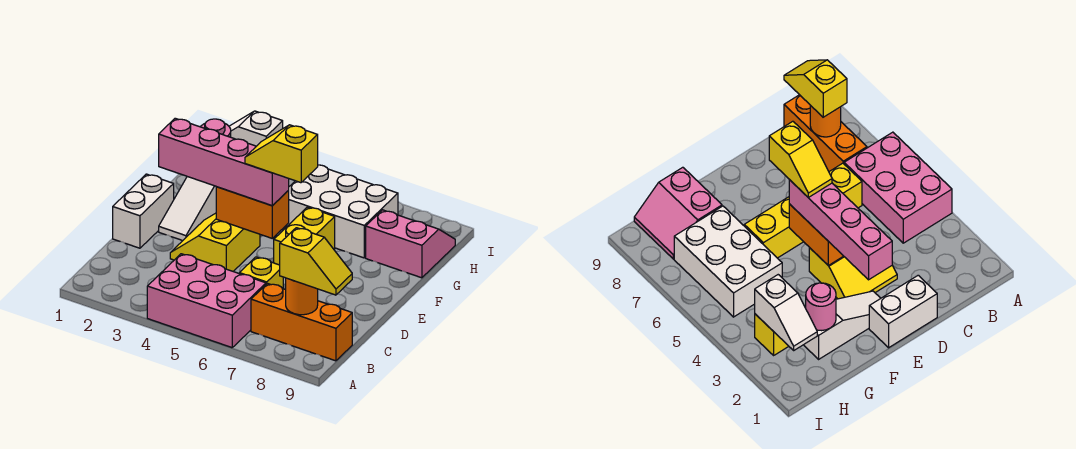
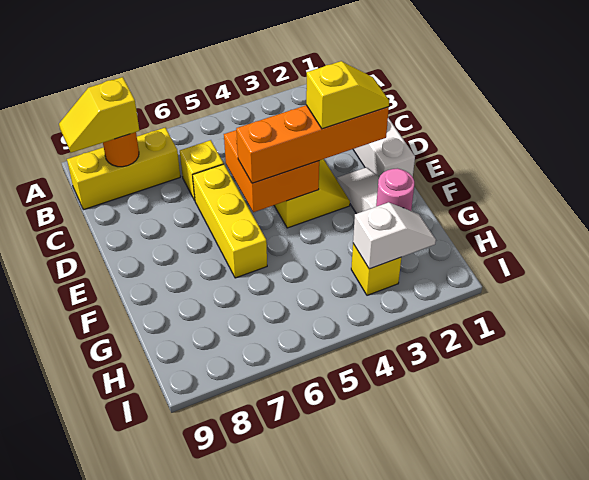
pink brick A4:B6 level 1 -> none
orange brick B7:B9 level 1 -> yellow brick B7:B9 level 1
pink brick E2:E5 level 3 -> orange brick E2:E5 level 3
orange brick E4:E5 level 2 -> orange brick D4:E5 level 2
yellow slope E5:E6 level 4 top 6 -> yellow slope E2:E3 level 4 top 3
yellow brick E6:F6 level 1 -> yellow brick D6:F6 level 1
white brick G5:H7 level 1 -> none
pink slope G8:H9 level 1 top G -> none

